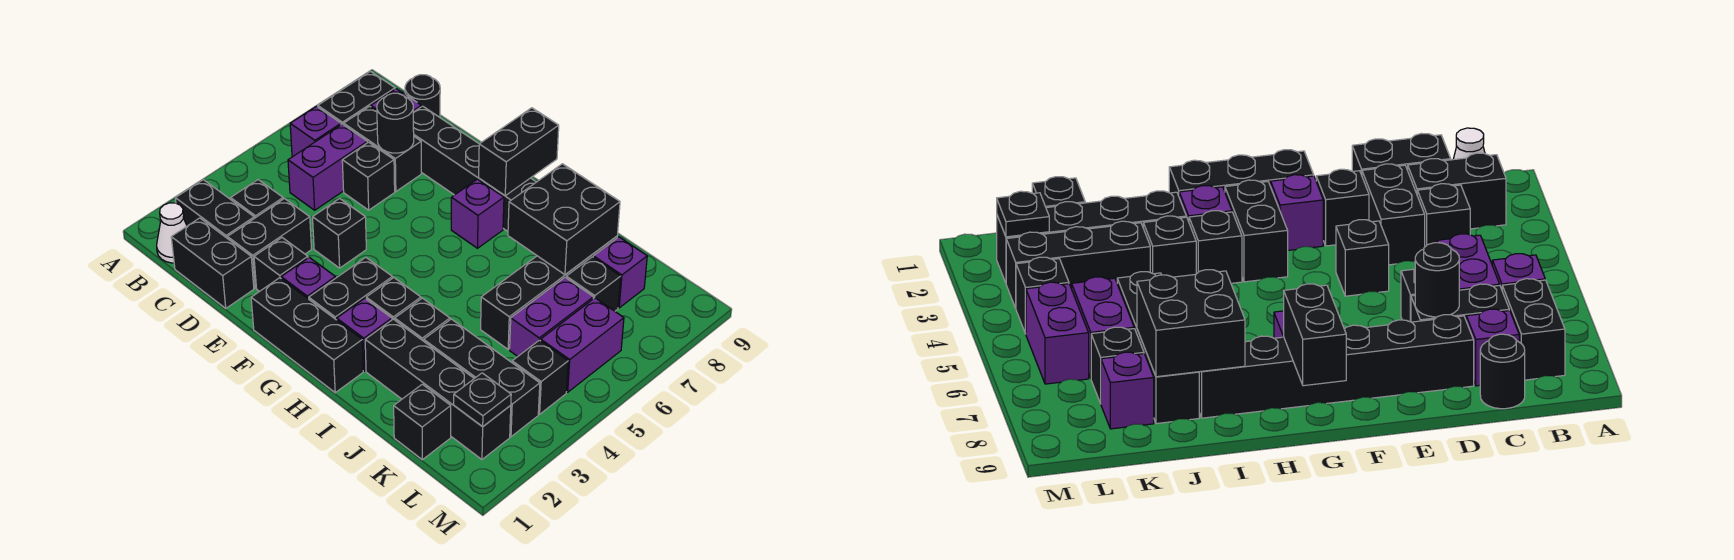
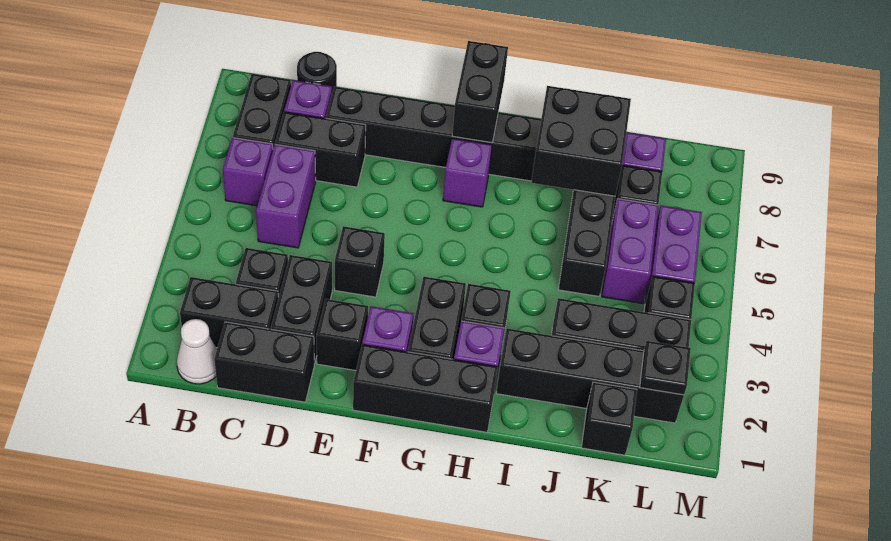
black brick D6 level 1 -> none
black round brick D7 level 2 -> none
black brick I3 level 1 -> none

